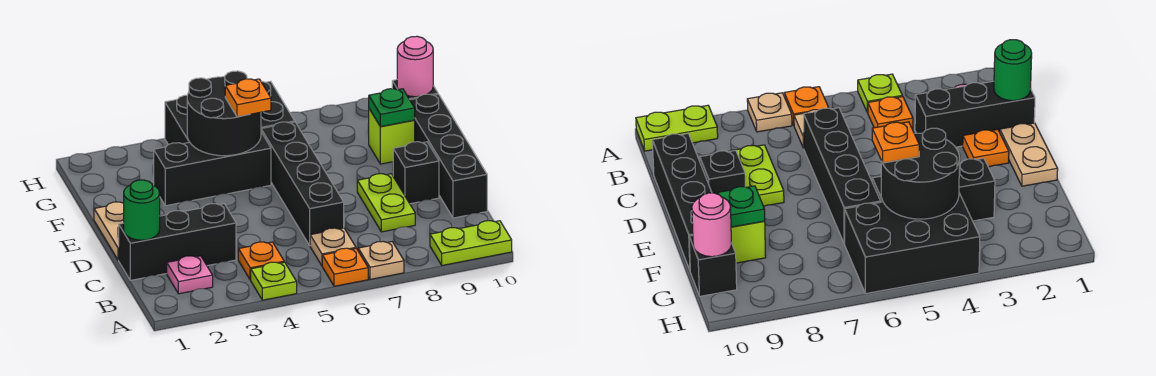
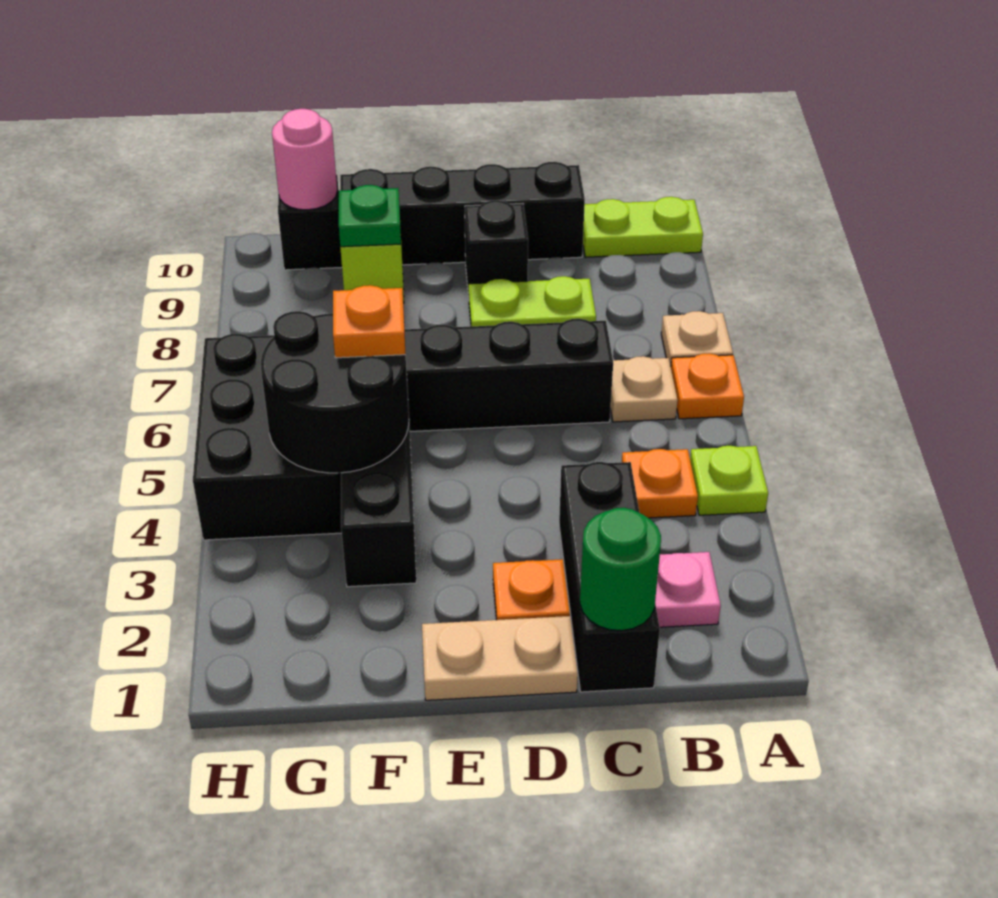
lime plate A9:A10 level 1 -> lime plate A10:B10 level 1

